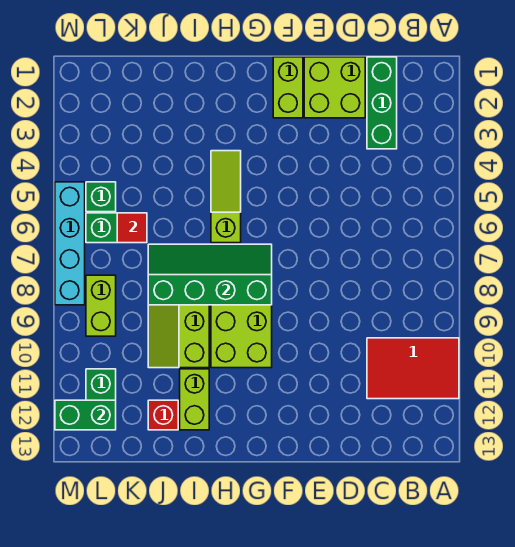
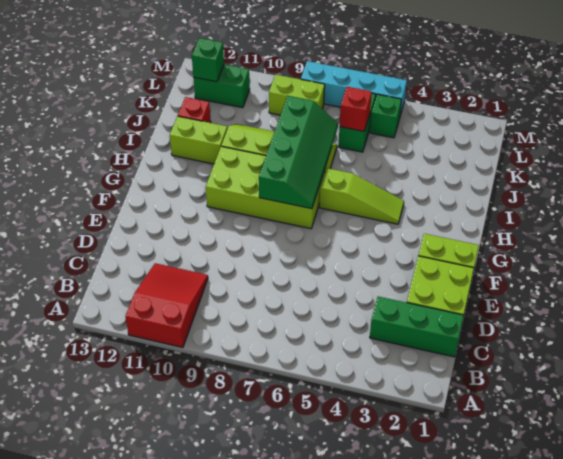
red tile A10:C11 level 1 -> red slope A10:C11 level 1 top A
red tile K6 level 2 -> red brick K6 level 2
green brick L12:M12 level 2 -> green brick L12 level 2

